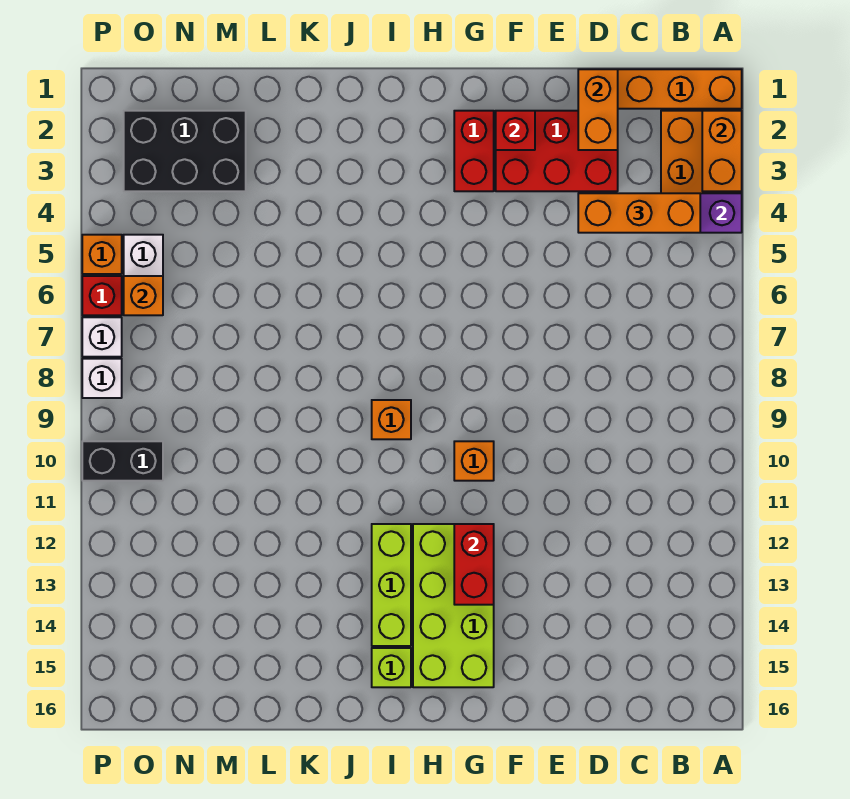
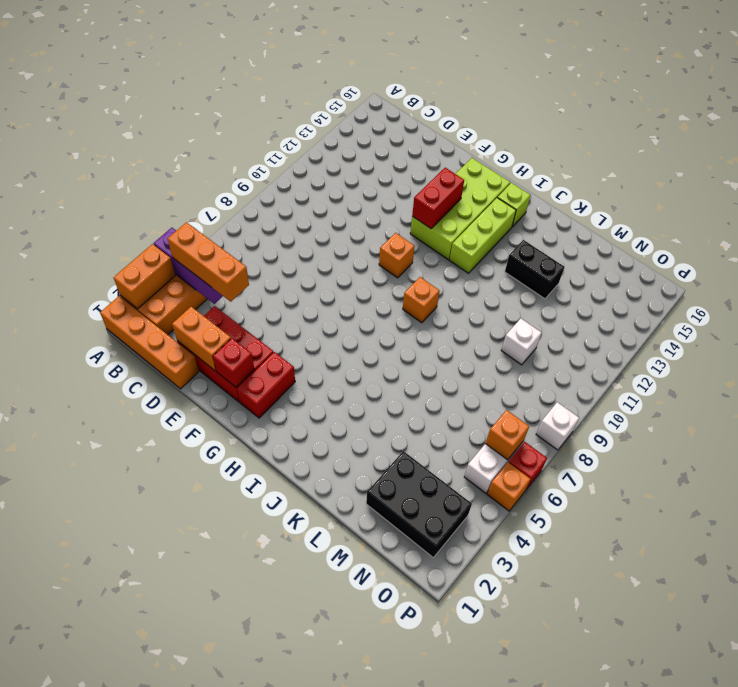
orange brick D1:D2 level 2 -> orange brick D2:E2 level 2
black brick O10:P10 level 1 -> black brick K13:L13 level 1
white brick P7 level 1 -> white brick M10 level 1

